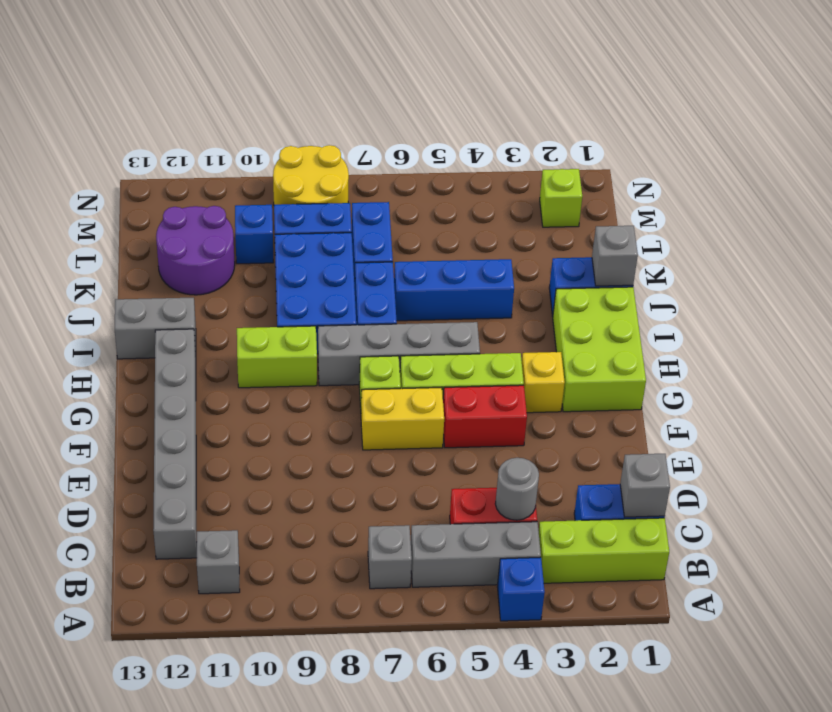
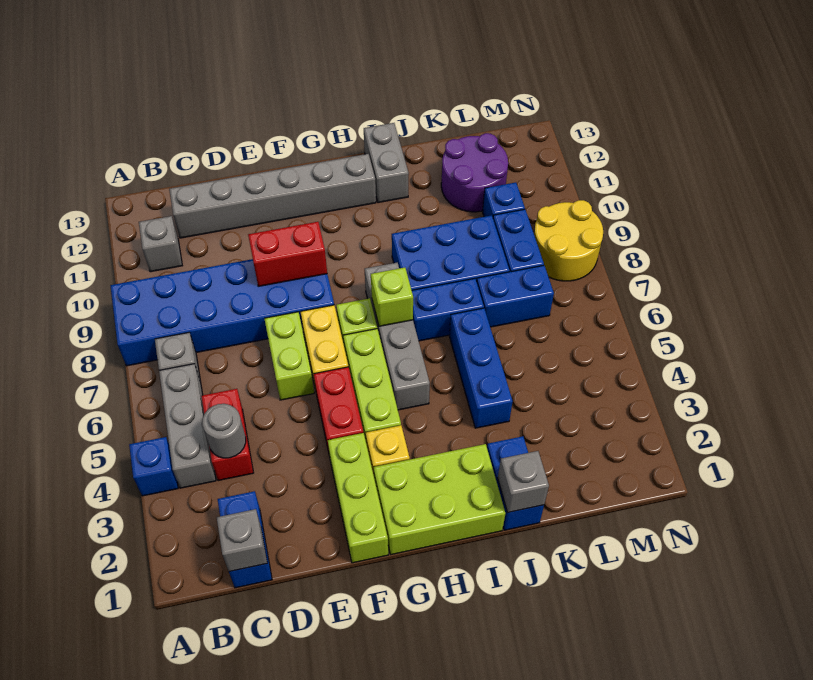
none -> blue brick A8:F9 level 1
lime brick B1:B3 level 1 -> lime brick F1:F3 level 1
none -> red brick E9:F9 level 2
lime brick H9:H10 level 1 -> lime brick E6:E7 level 1
lime brick M2 level 1 -> lime brick H7 level 2

